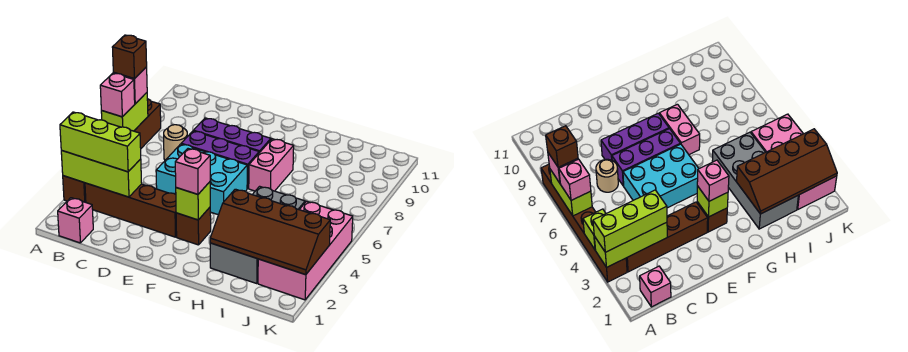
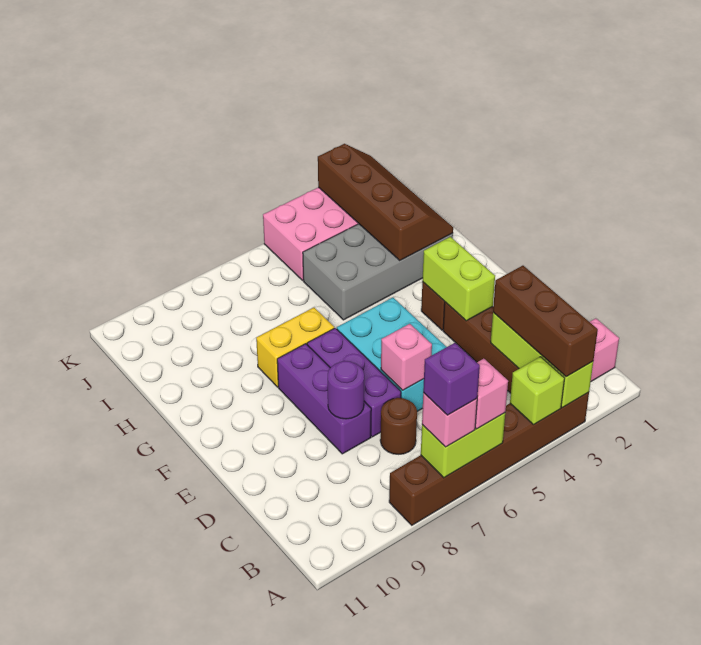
lime brick A3:C3 level 3 -> brown brick A3:C3 level 3
brown brick A7 level 4 -> purple brick A7 level 4
tan round brick C7 level 1 -> brown round brick C7 level 1
none -> purple round brick D8 level 2
lime brick F3 level 2 -> lime brick E3:F3 level 2
pink brick F3 level 3 -> pink brick D6 level 2
pink brick G7:G8 level 1 -> yellow brick G7:G8 level 1

